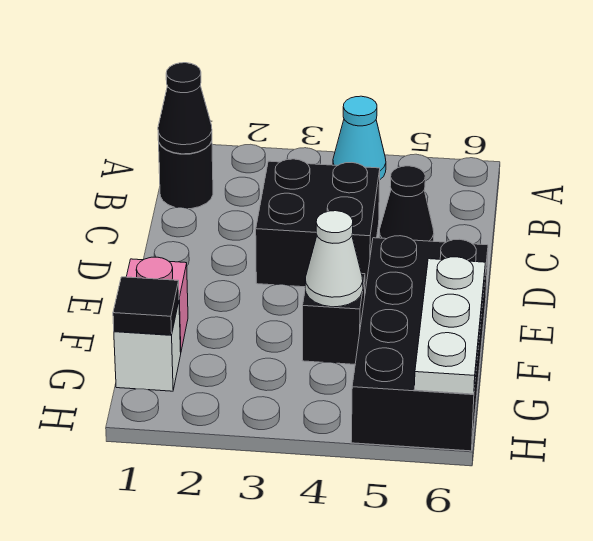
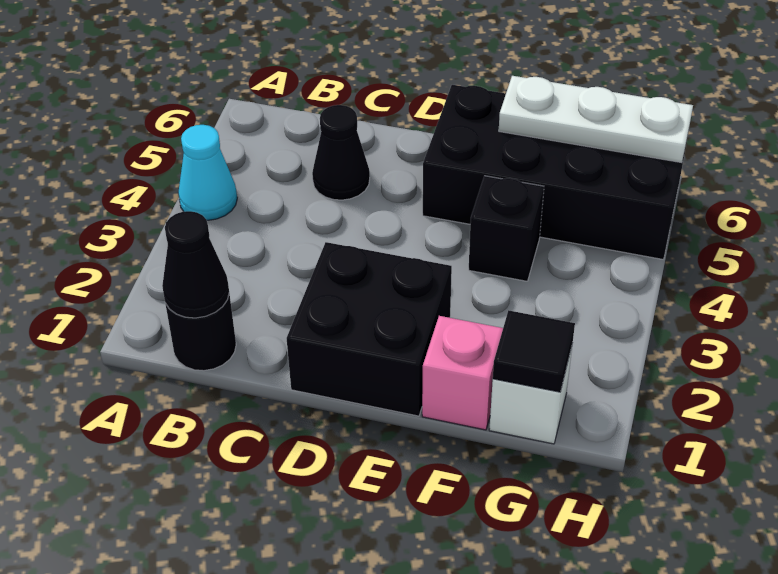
black brick C3:D4 level 1 -> black brick D1:E2 level 1
white cone F4 level 2 -> none

